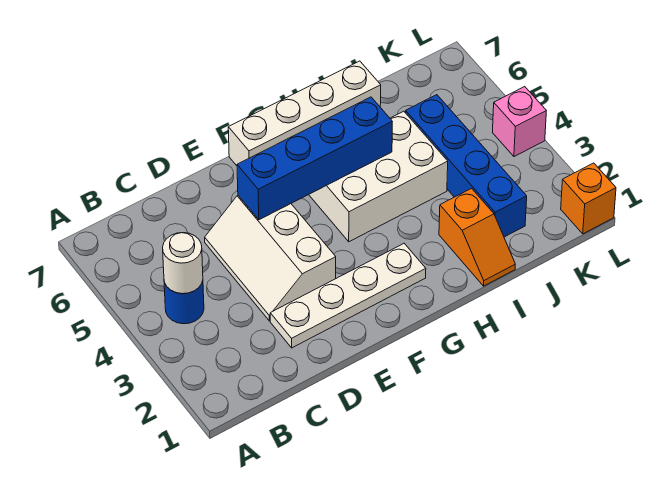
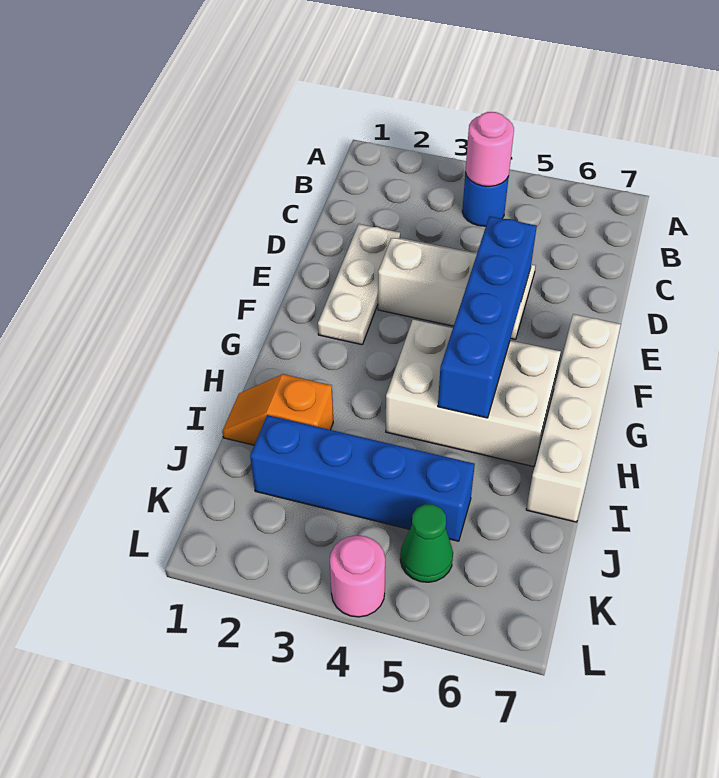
white round brick B4 level 2 -> pink round brick B4 level 2
white plate D2:G2 level 1 -> white plate D2:F2 level 1
white brick G4:I5 level 1 -> white brick G4:H6 level 1
none -> green cone K5 level 1
orange brick L1 level 1 -> none
pink brick L4 level 1 -> pink round brick L4 level 1

